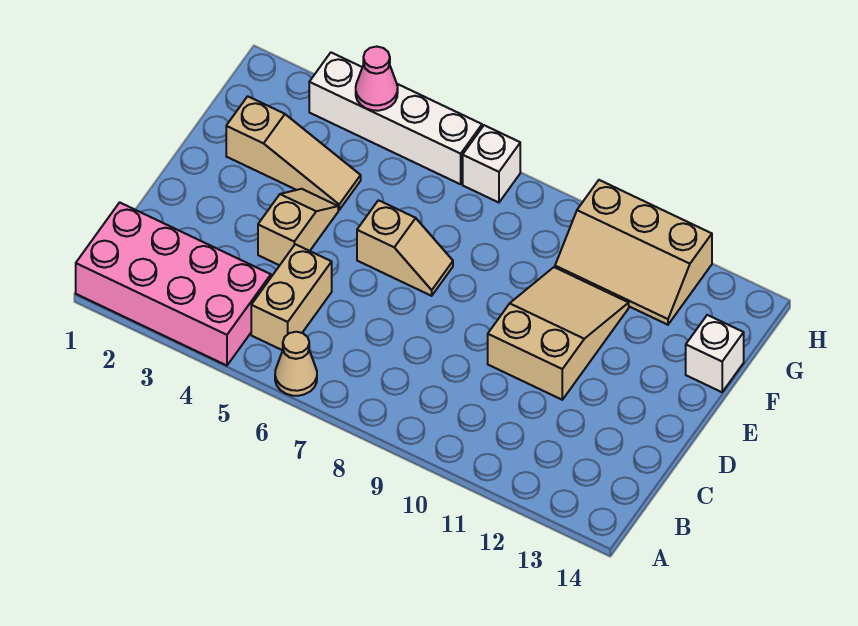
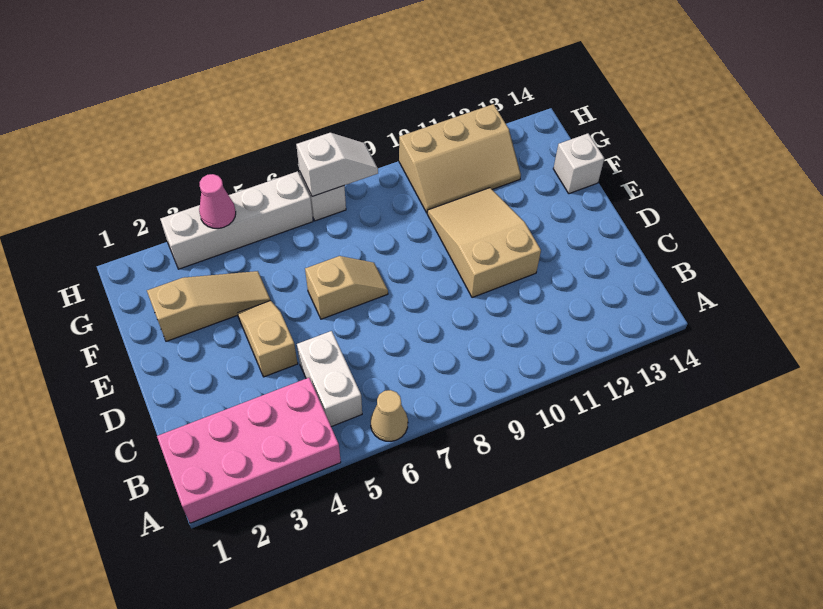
tan brick B5:C5 level 1 -> white brick B5:C5 level 1
none -> white slope H7:H8 level 2 top 7

